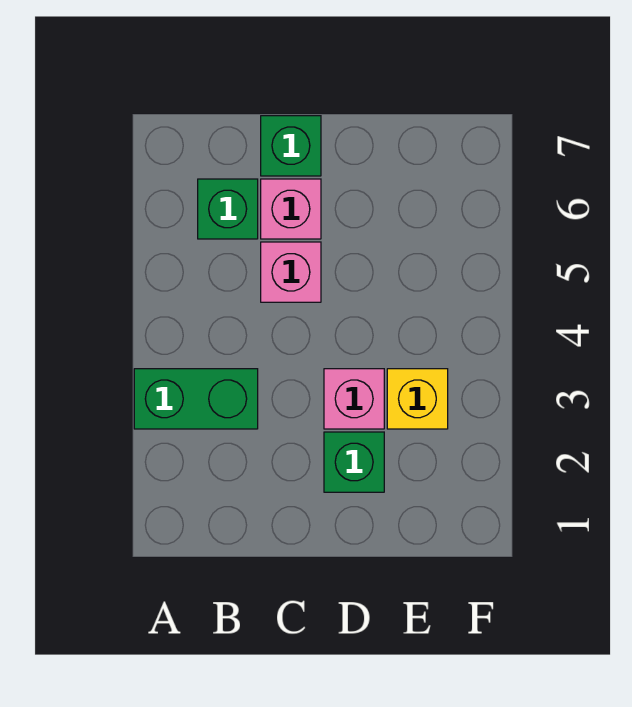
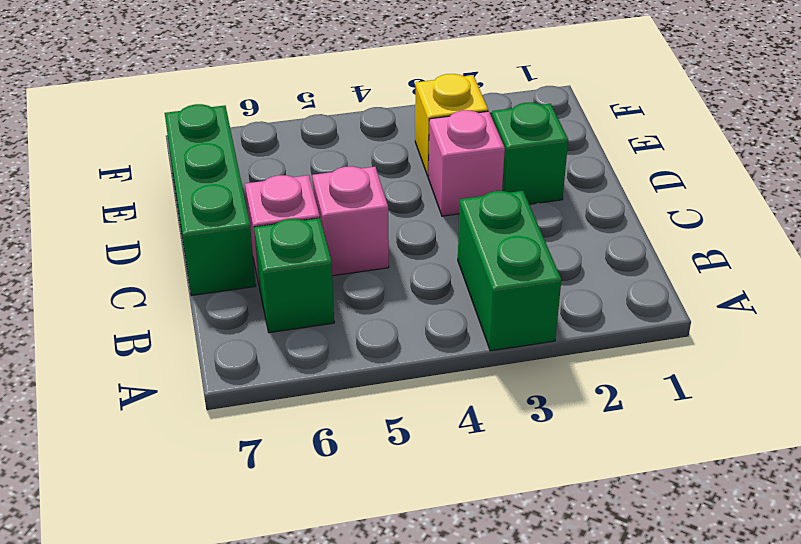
green brick C7 level 1 -> green brick C7:E7 level 1

